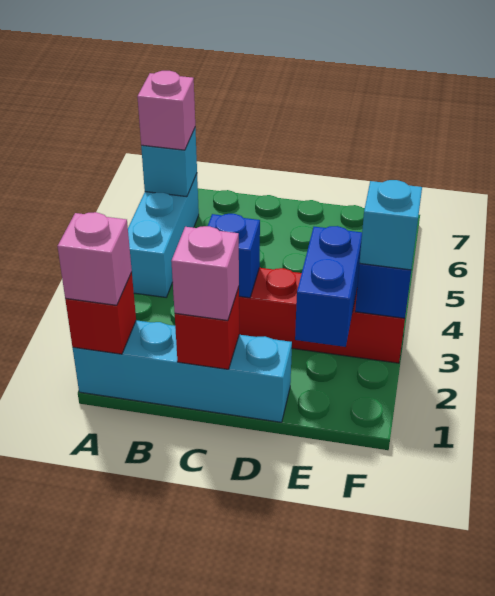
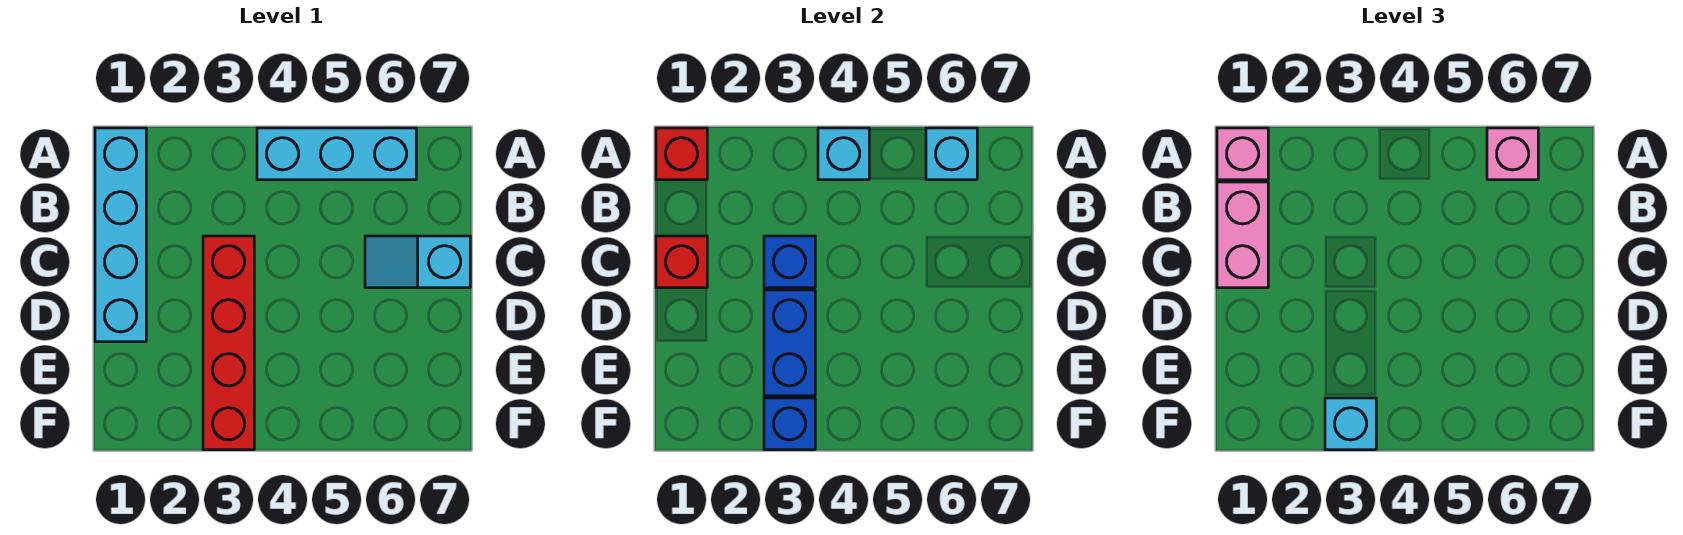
none -> cyan brick A4 level 2
pink brick C1 level 3 -> pink brick B1:C1 level 3
none -> cyan slope C6:C7 level 1 top 7
blue brick E2:E3 level 2 -> blue brick D3:E3 level 2

